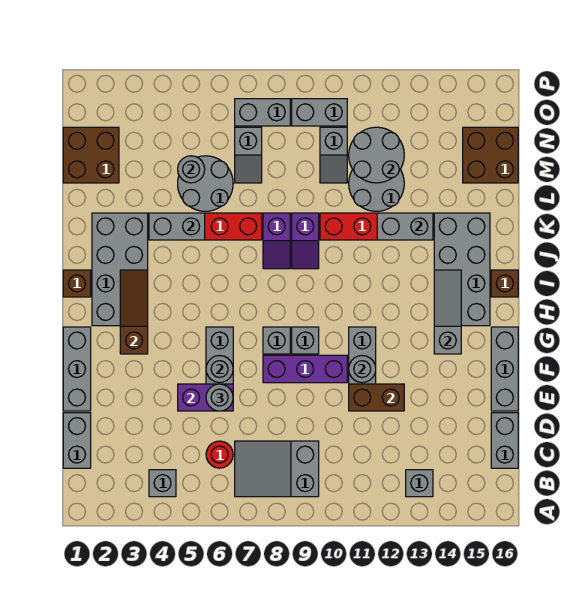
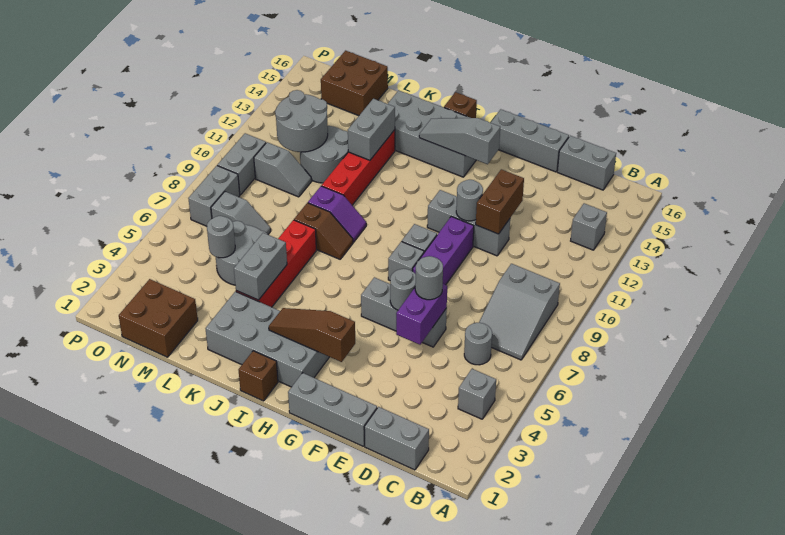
red round brick C6 level 1 -> grey round brick C6 level 1
purple slope J8:K8 level 1 top K -> brown slope J8:K8 level 1 top K

